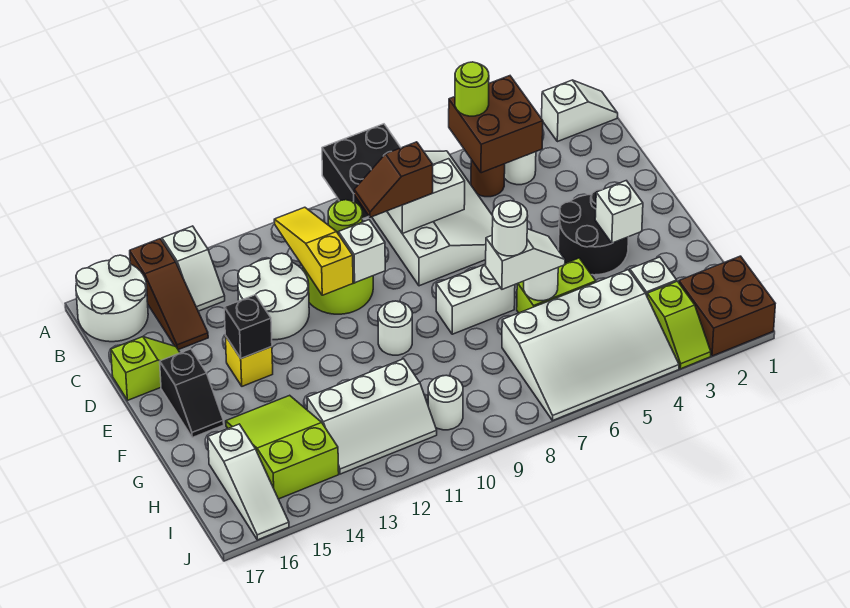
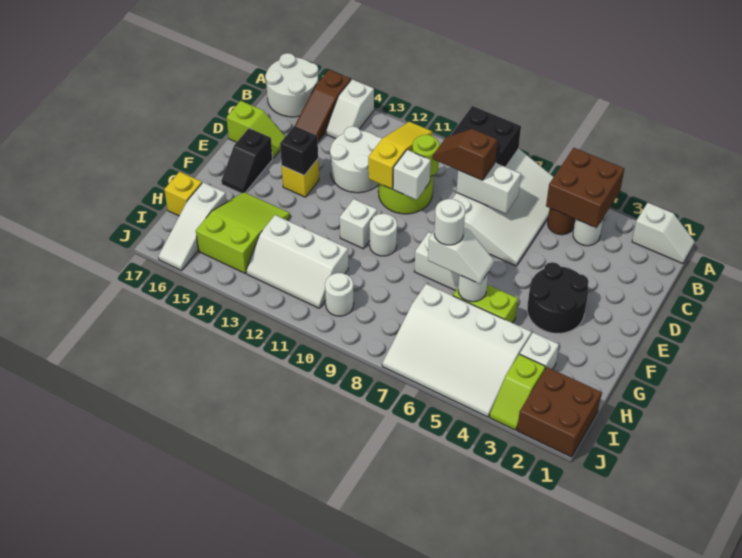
lime round brick A5 level 3 -> none
white brick F3 level 2 -> white brick F11 level 1
none -> yellow brick H17 level 1

